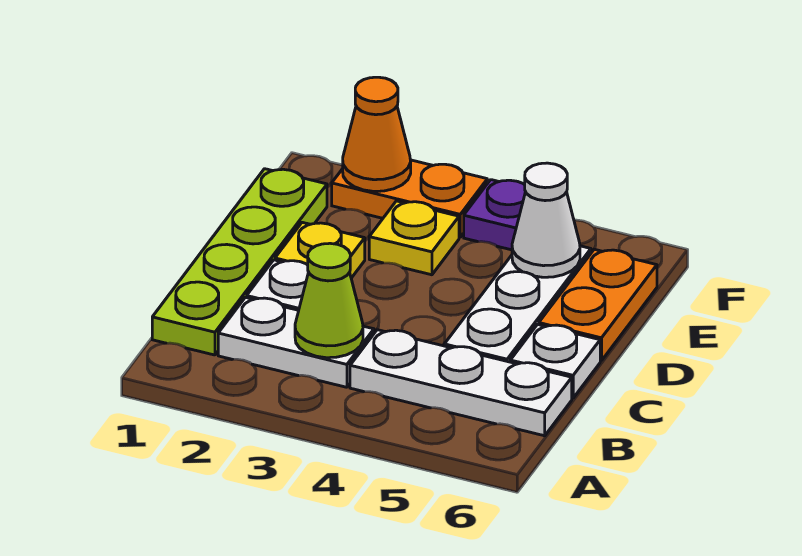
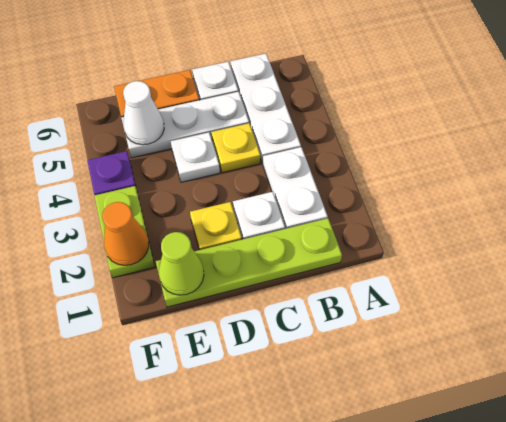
lime cone B3 level 2 -> lime cone E1 level 2
none -> white plate D4 level 1
yellow plate E3 level 1 -> yellow plate C4 level 1
orange plate F2:F3 level 1 -> lime plate F2:F3 level 1

